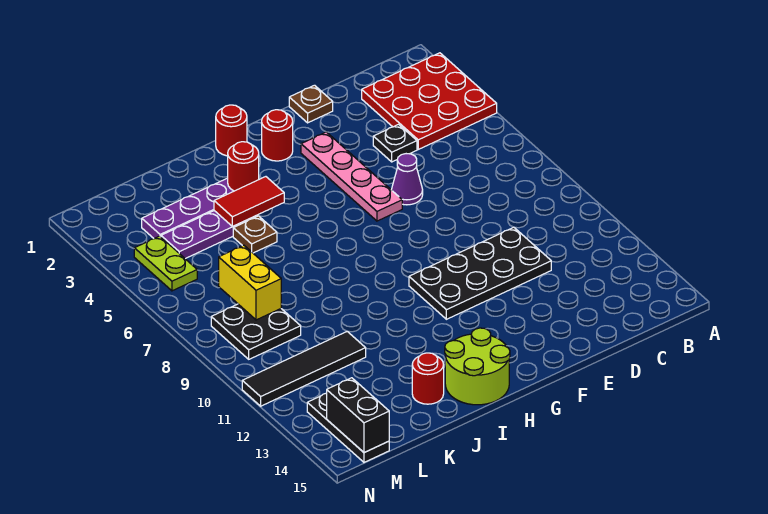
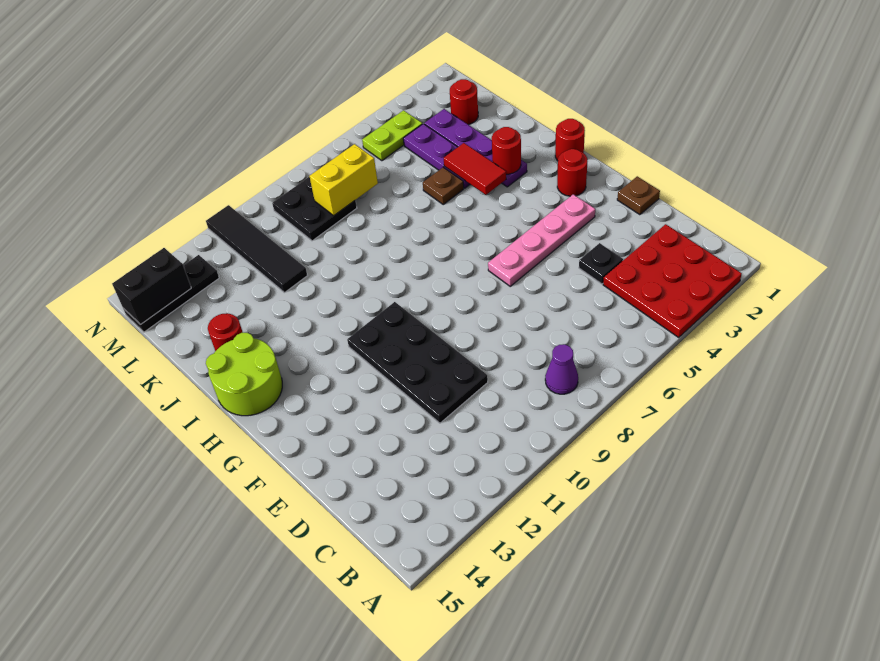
purple cone E6 level 1 -> purple cone B8 level 1
none -> red round brick L2 level 1

